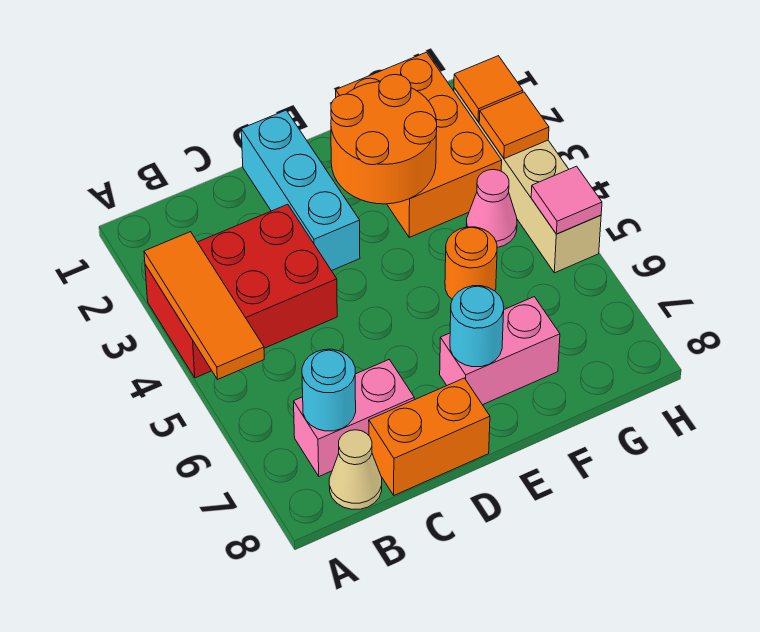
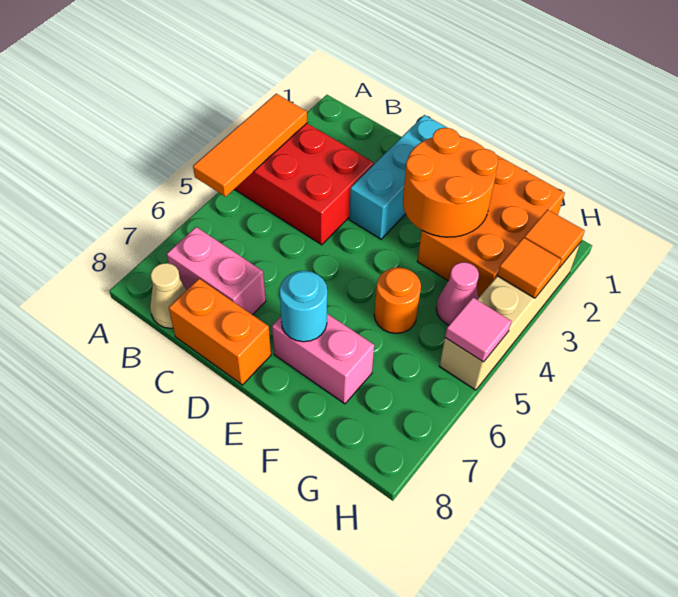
cyan round brick B7 level 2 -> none

